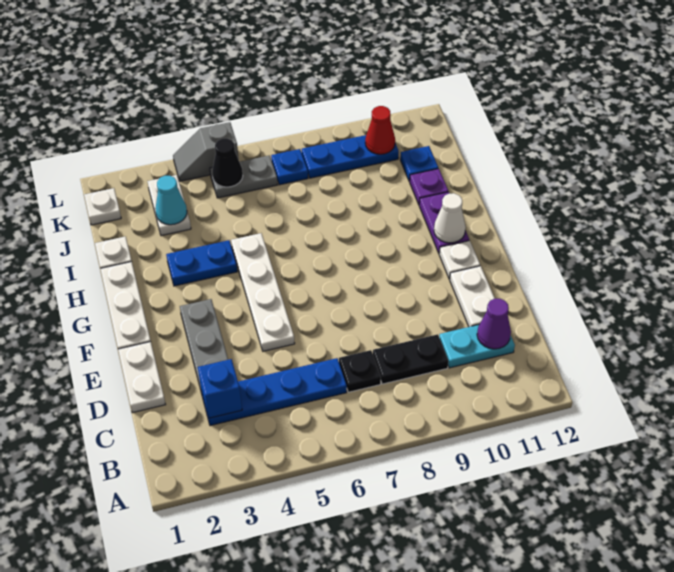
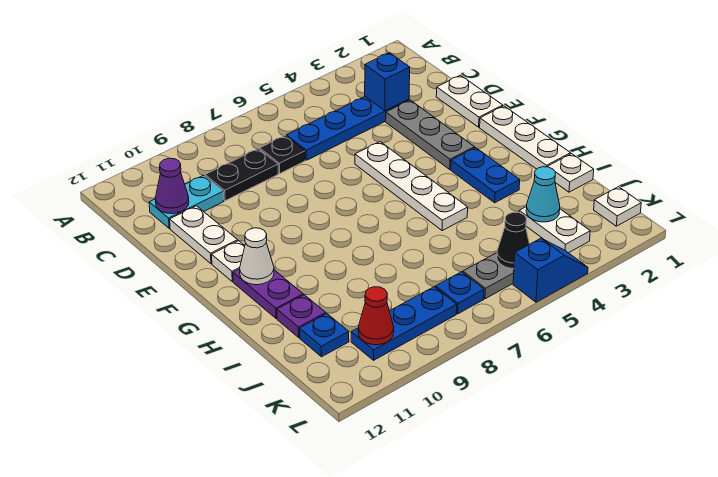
blue plate H3:H4 level 1 -> blue plate G3:H3 level 1
grey slope L4:L5 level 1 top 5 -> blue slope L4:L5 level 1 top 5

